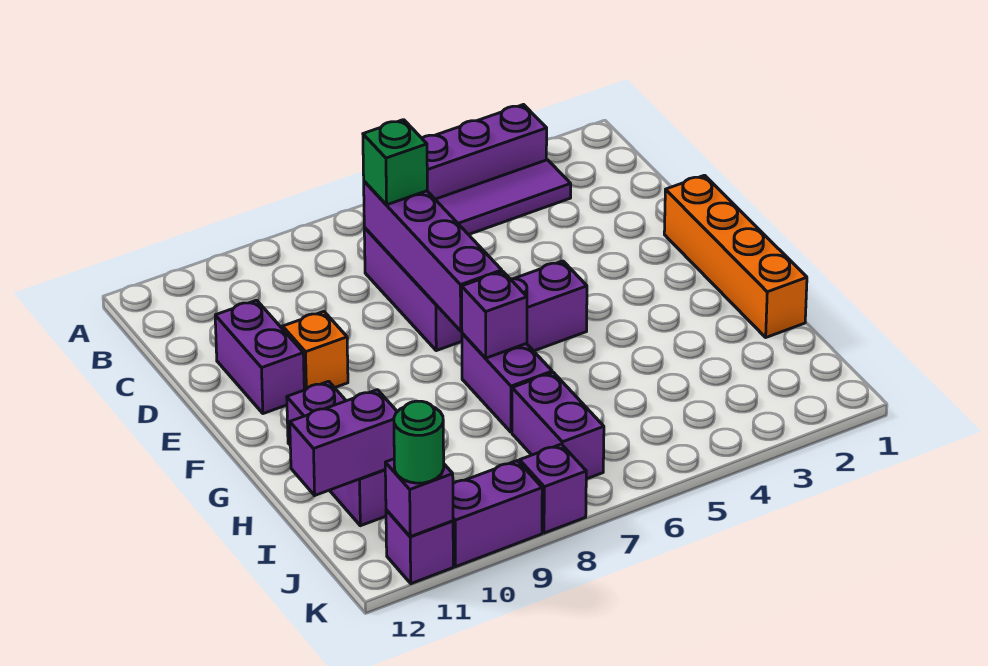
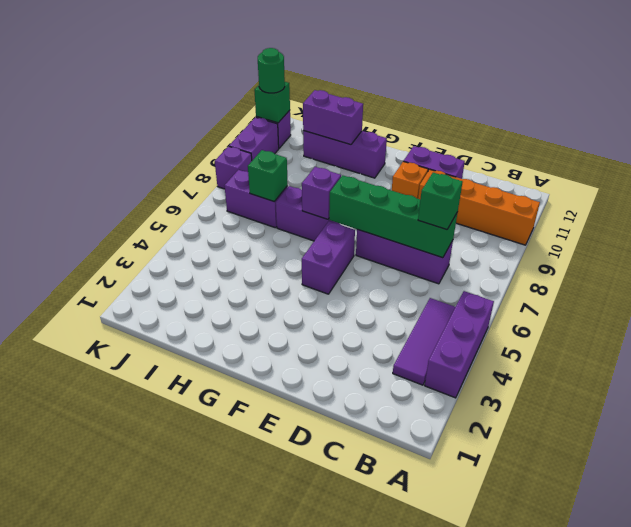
purple brick C7:F7 level 2 -> green brick C7:F7 level 2
orange brick E1:H1 level 1 -> orange brick A10:D10 level 1
none -> green brick I7 level 2
purple brick I11:I12 level 2 -> purple brick H11:I11 level 2
purple brick K11 level 2 -> green brick K11 level 2

